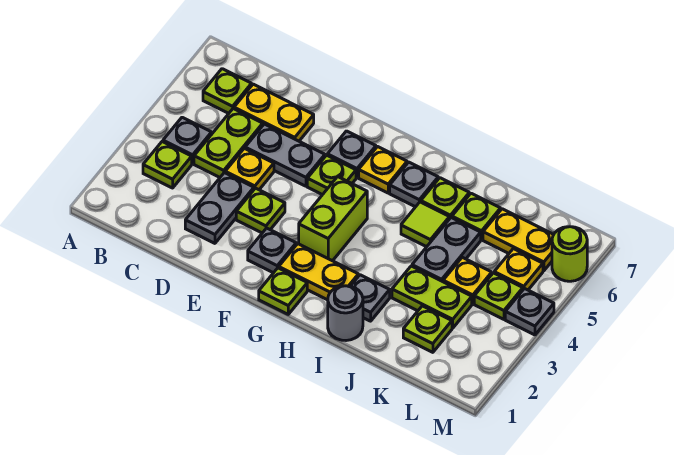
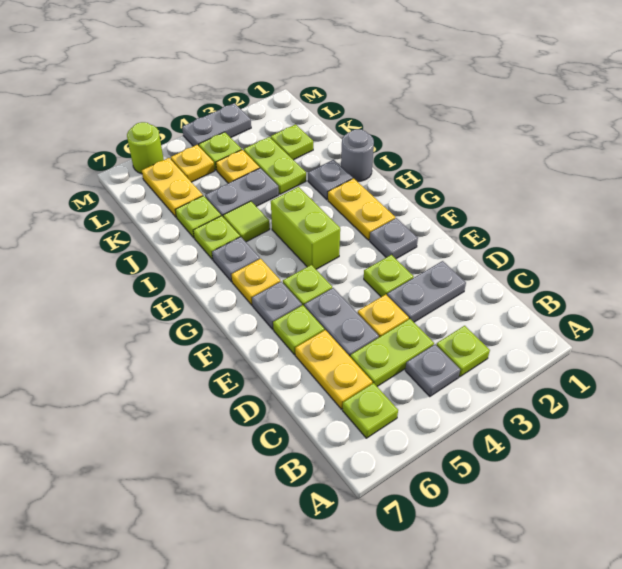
lime plate G1 level 1 -> lime plate E6 level 1
lime brick G3:G4 level 1 -> lime brick G4:H4 level 1
grey plate M4 level 1 -> grey plate M3:M4 level 1

